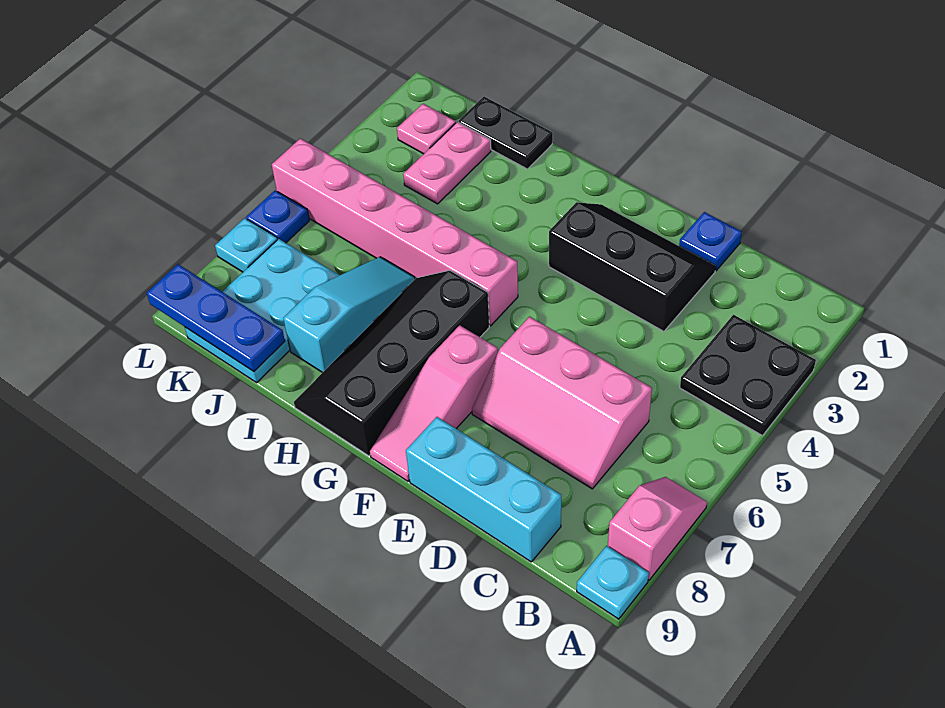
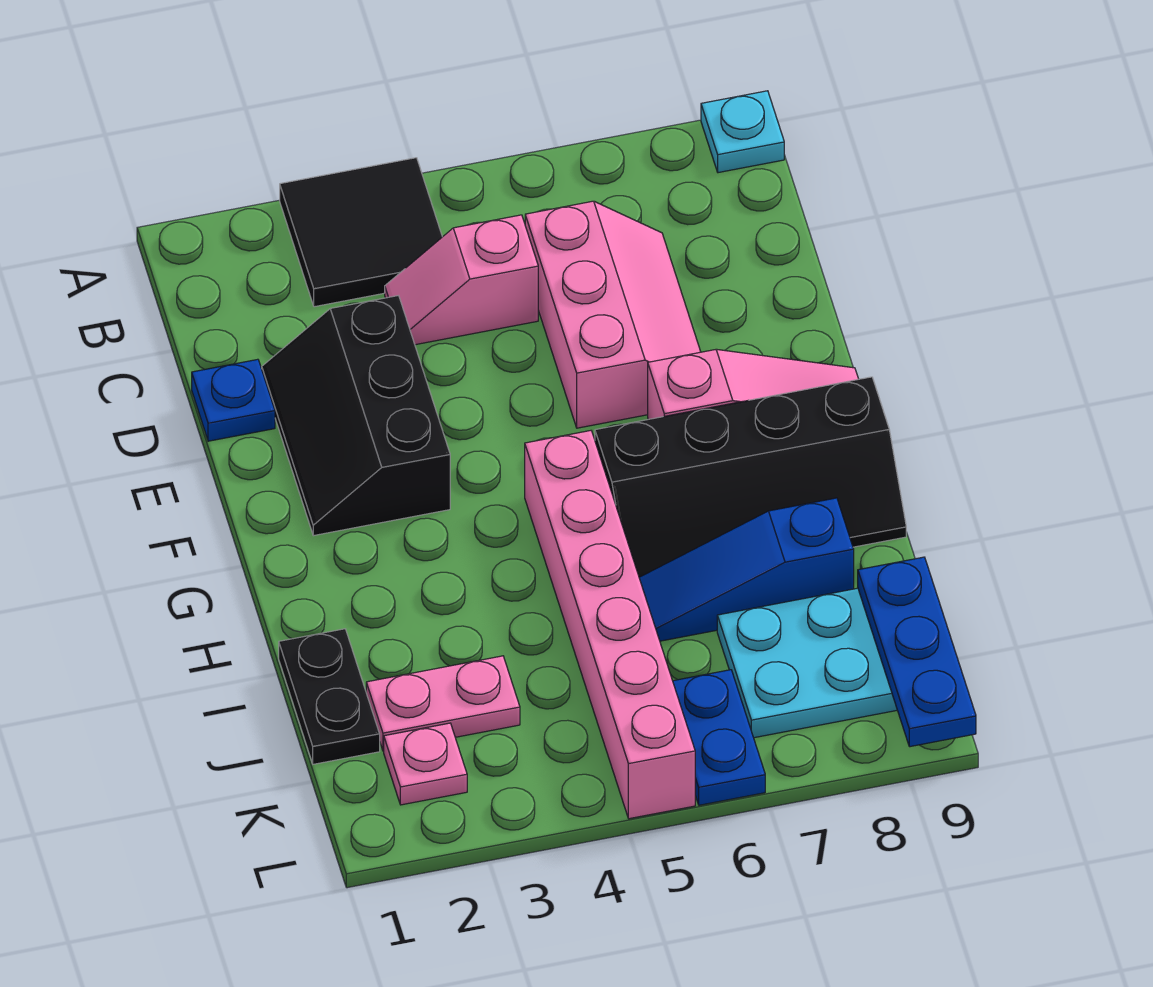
black plate A3:B4 level 1 -> black tile A3:B4 level 1
pink slope A7:A8 level 1 top 8 -> pink slope C4:C5 level 1 top 5
cyan brick C9:E9 level 1 -> none
cyan slope I6:I8 level 1 top 8 -> blue slope I6:I8 level 1 top 8
blue plate L6 level 1 -> blue plate K6:L6 level 1
cyan plate L7 level 1 -> none

